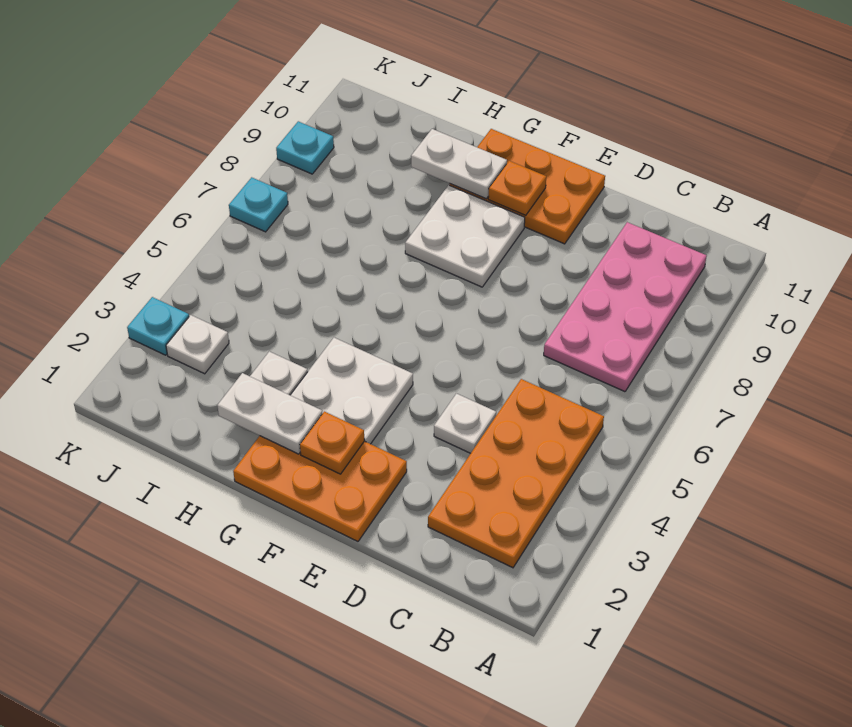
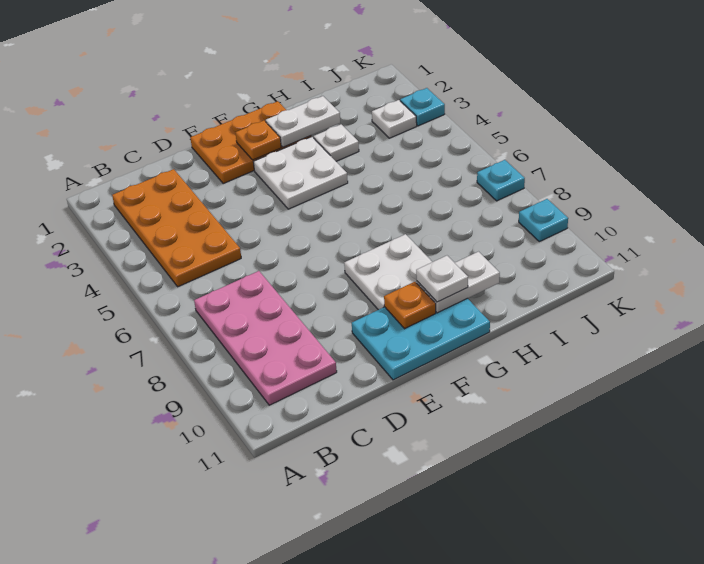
white plate D4 level 1 -> white plate G10 level 3
orange plate E10:G11 level 1 -> cyan plate E10:G11 level 1

